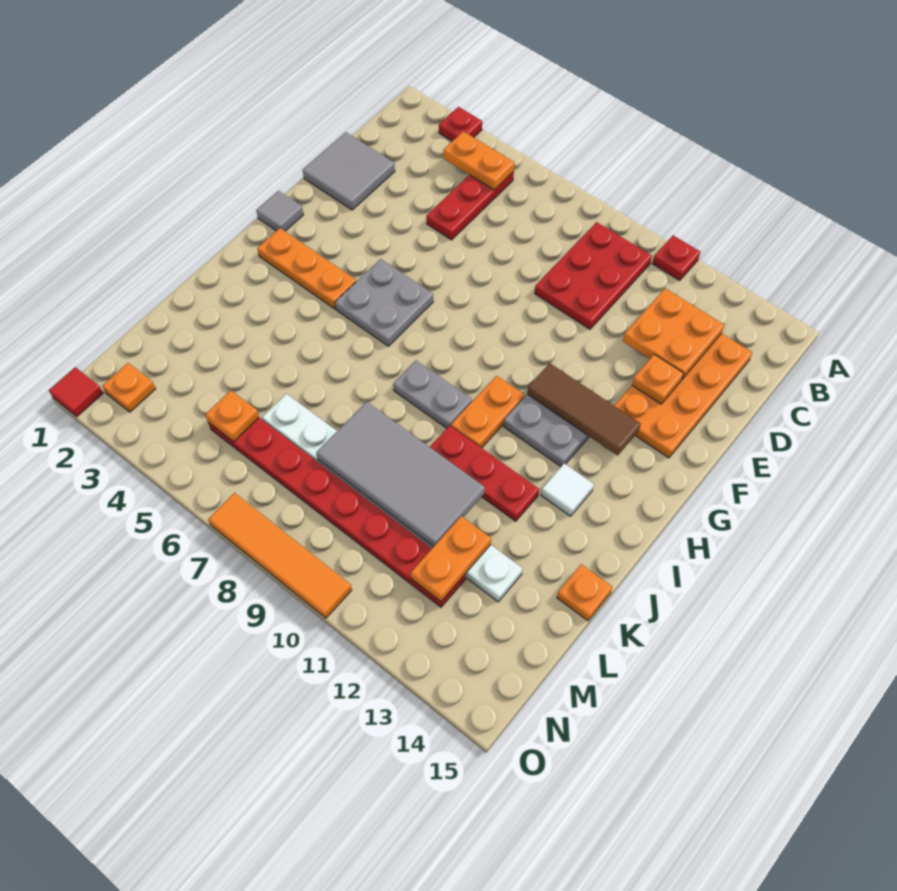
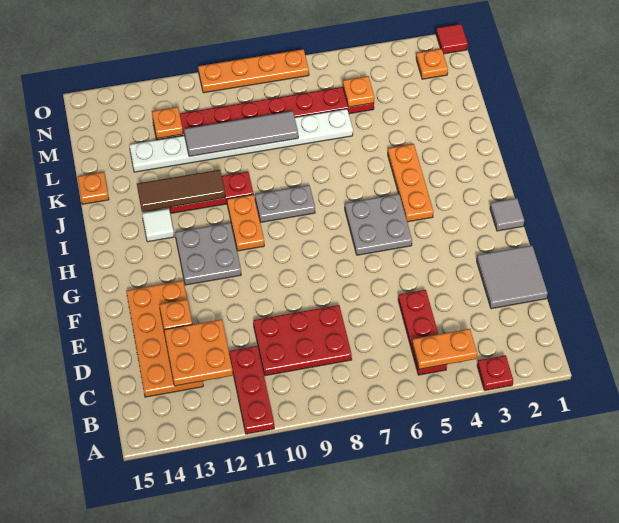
red plate A11 level 1 -> red plate A11:C11 level 1
red plate B9:D10 level 1 -> red plate C8:D10 level 1
brown tile G11:G13 level 2 -> brown tile J11:J13 level 2
orange plate H2:H4 level 1 -> orange plate H4:J4 level 1
grey tile K8:L11 level 2 -> grey tile L8:L11 level 2
orange plate L12:M12 level 2 -> orange plate M12 level 2
orange tile O7:O10 level 1 -> orange plate O7:O10 level 1

